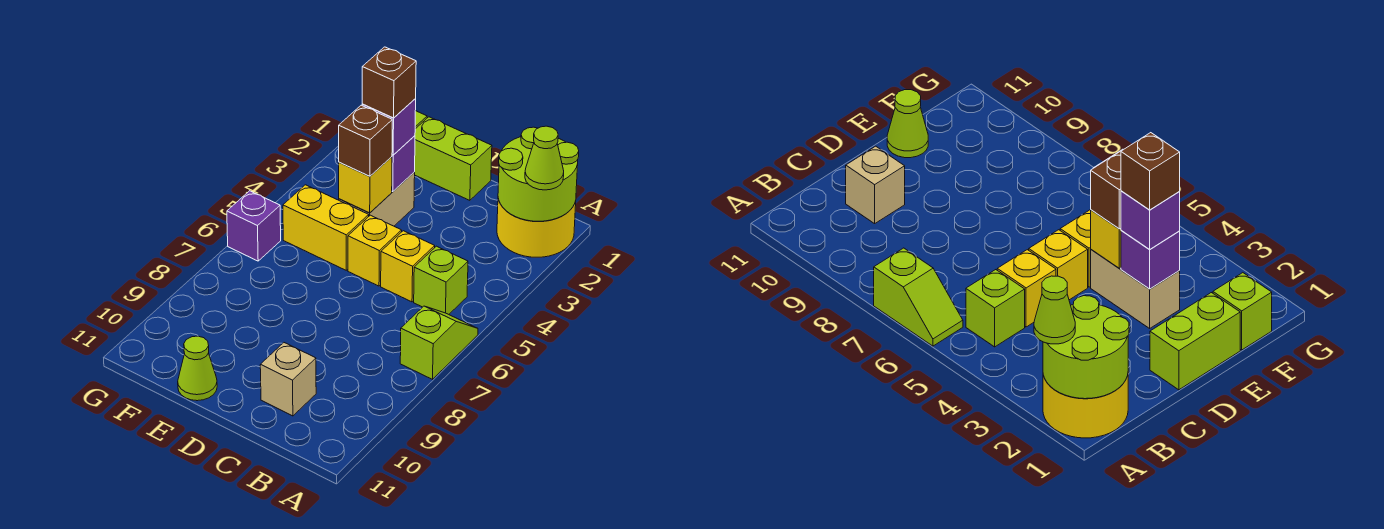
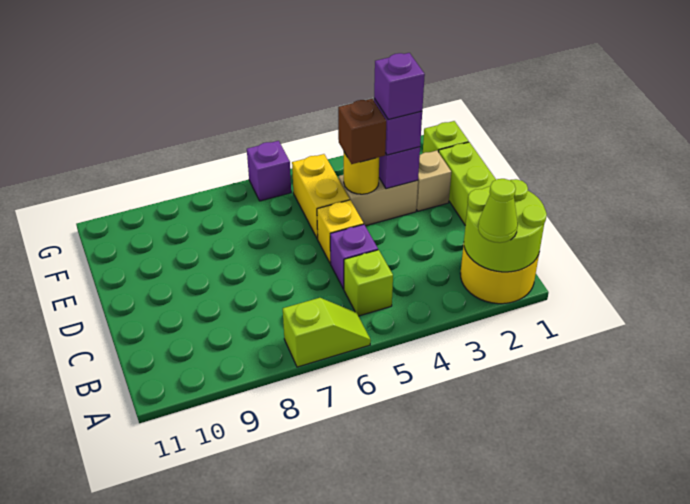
yellow brick C5 level 1 -> purple brick C5 level 1
tan brick C10 level 1 -> tan brick E2 level 1
brown brick E3 level 4 -> purple brick E3 level 4
yellow brick E4 level 2 -> yellow round brick E4 level 2
lime cone E11 level 1 -> none

